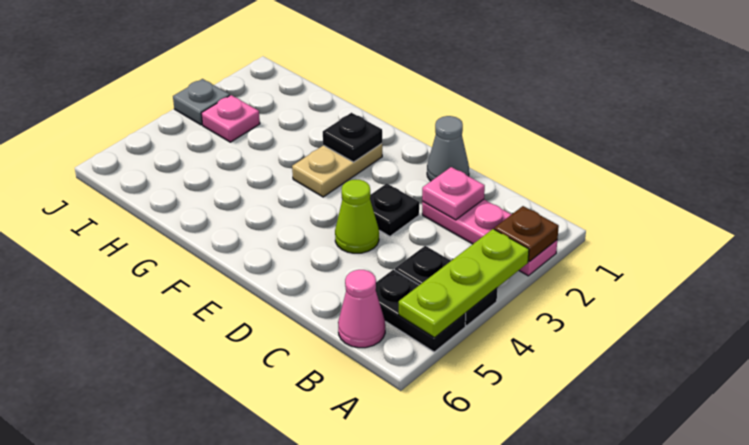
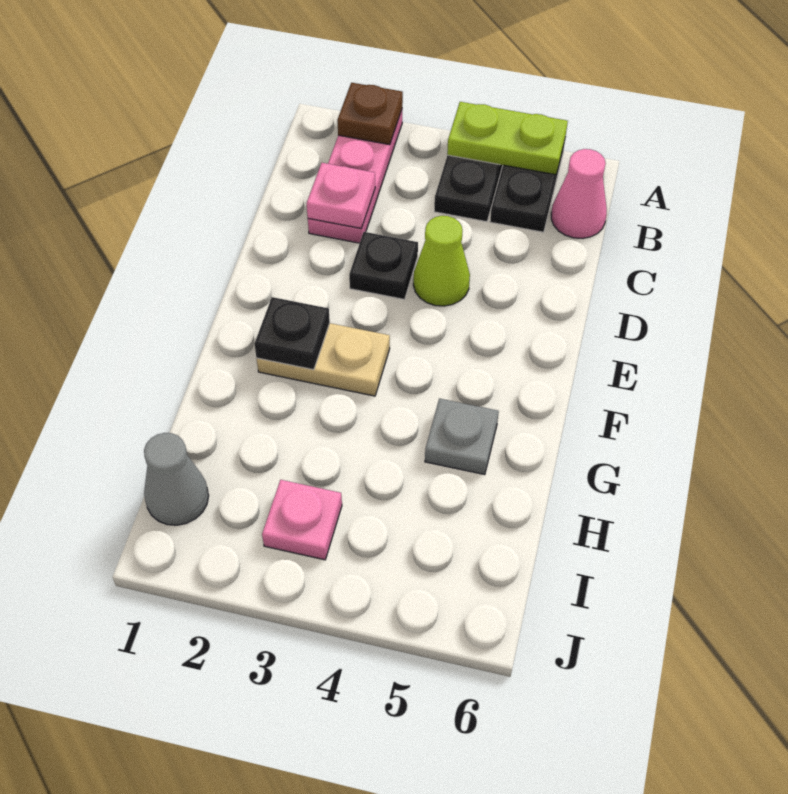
lime plate A3:A5 level 2 -> lime plate A4:A5 level 2
grey cone D1 level 1 -> grey cone I1 level 1
grey plate J3 level 1 -> grey plate G5 level 1

